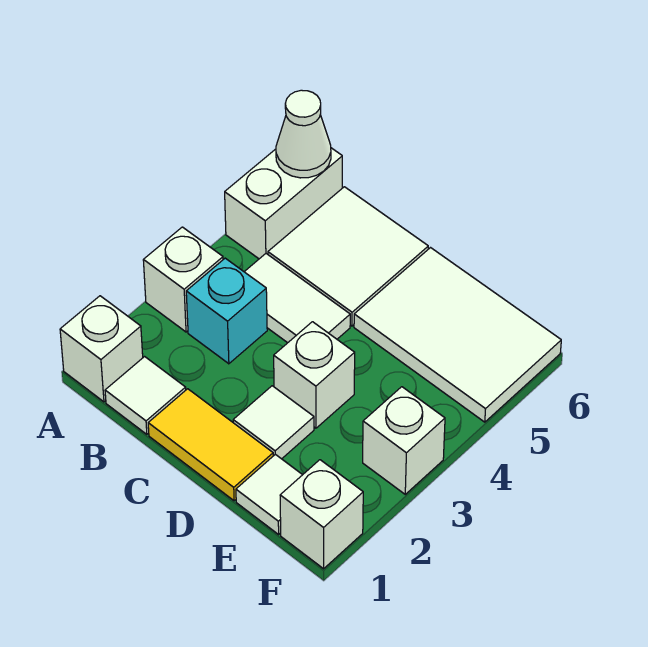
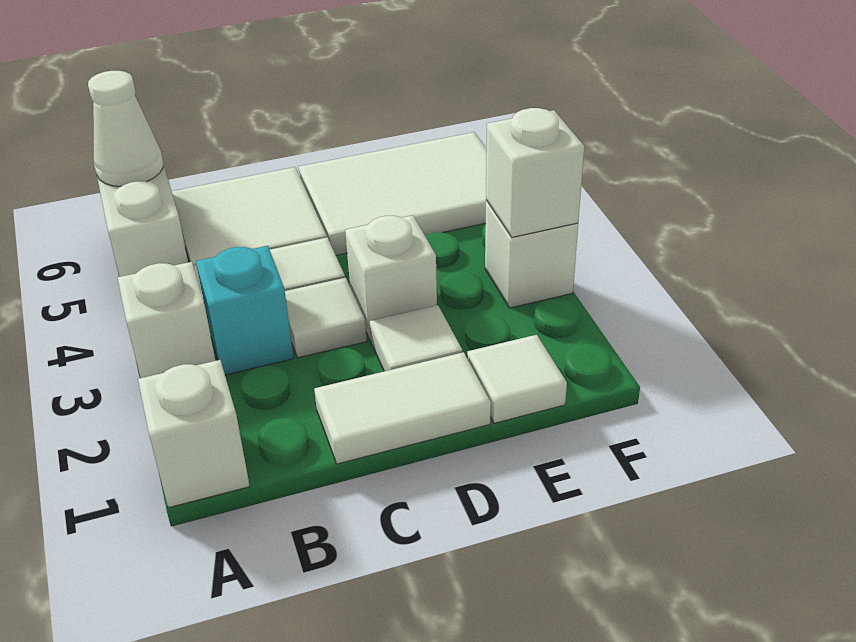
white tile B1 level 1 -> white tile C3 level 1
yellow tile C1:D1 level 1 -> white tile C1:D1 level 1
white brick F1 level 1 -> white brick F3 level 2

